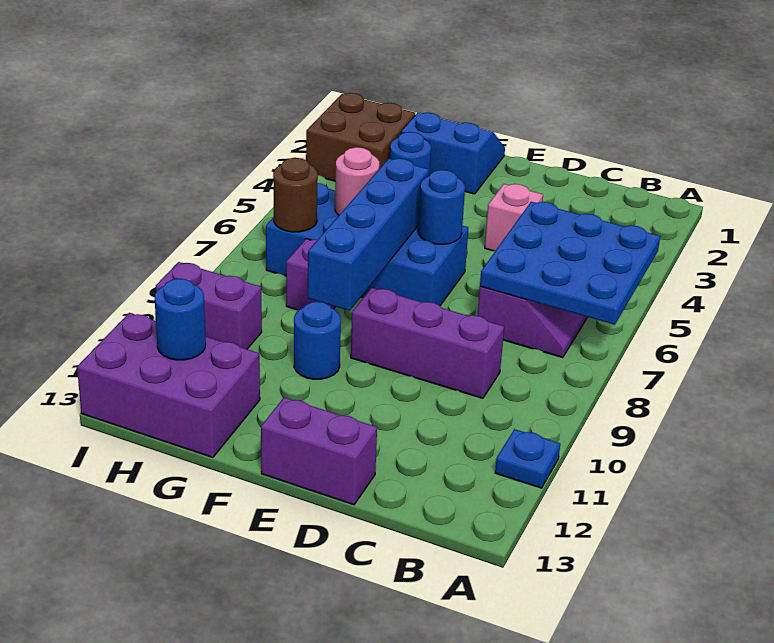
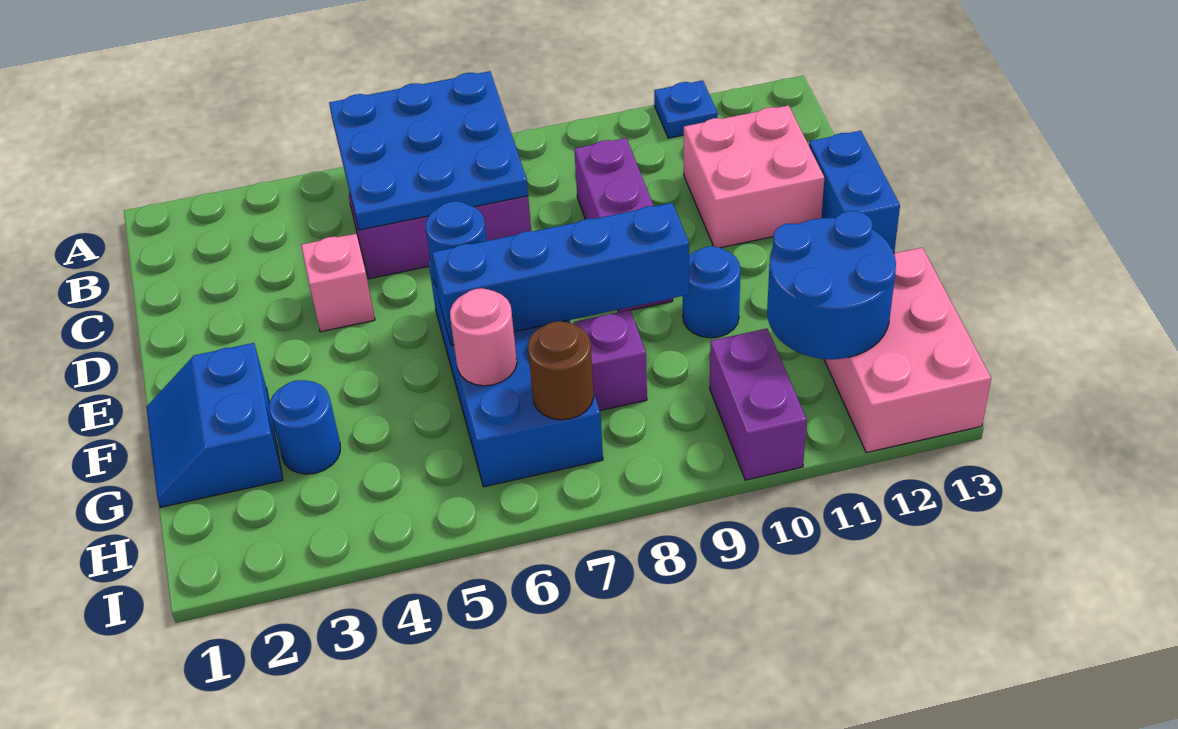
none -> pink brick C11:D12 level 1
purple brick D13:E13 level 1 -> blue brick D13:E13 level 1
purple brick G12:I13 level 1 -> pink brick G12:I13 level 1
brown brick H2:I3 level 1 -> none
blue round brick H12 level 2 -> blue round brick G11:H12 level 2

